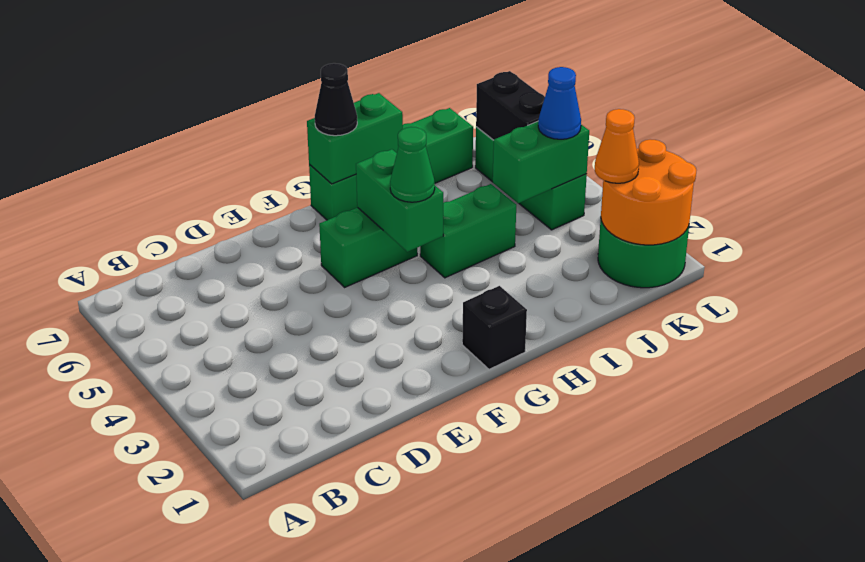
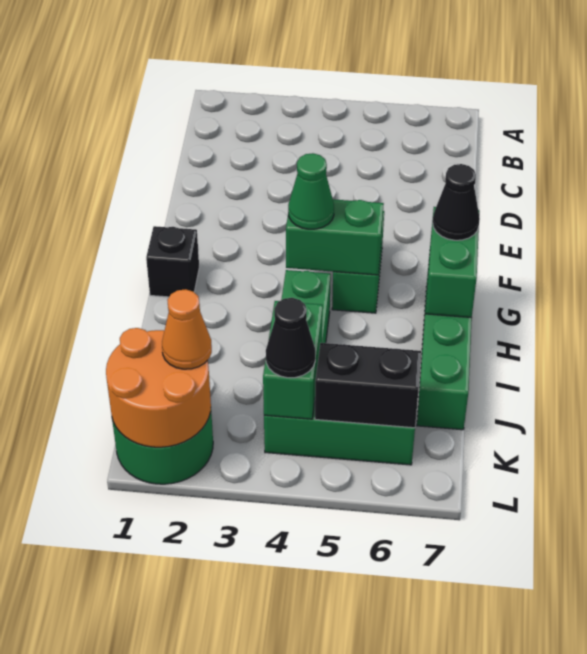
blue cone K4 level 3 -> black cone K4 level 3

